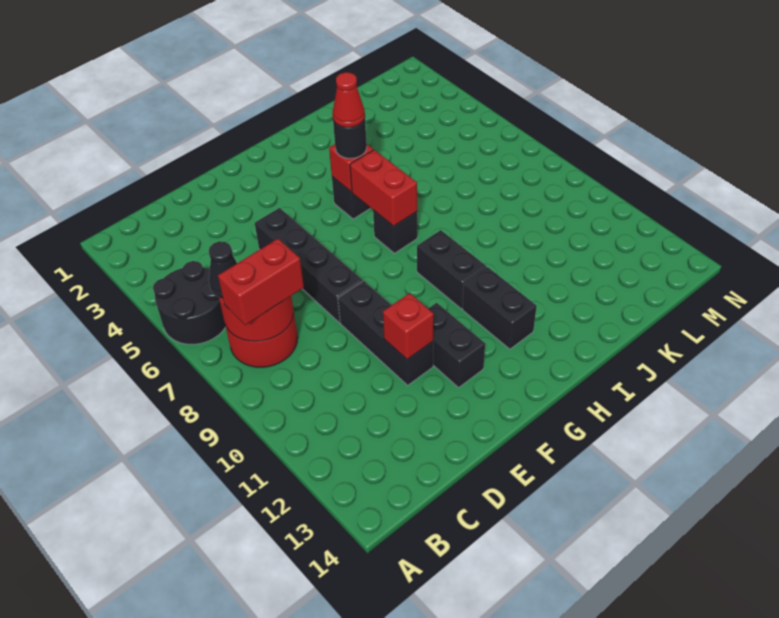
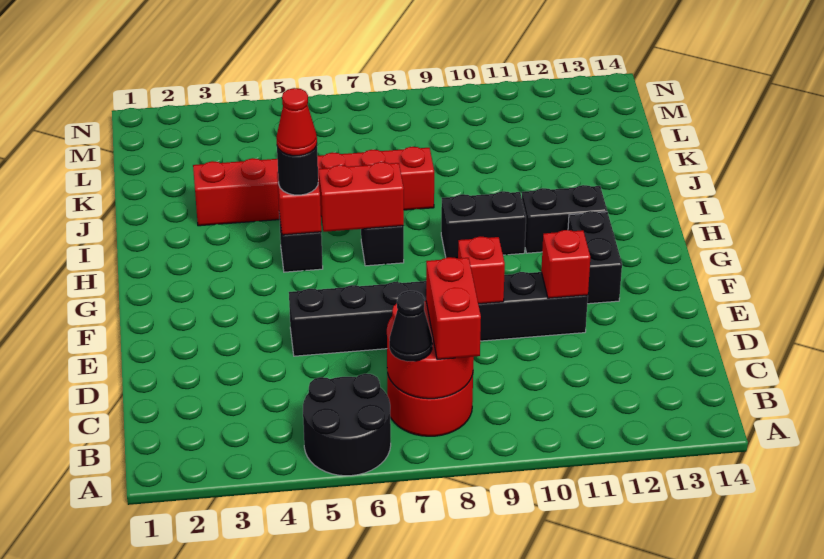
none -> red brick E9 level 2
black brick F11:F12 level 1 -> black brick F12:G12 level 1
none -> red brick J3:J8 level 1

